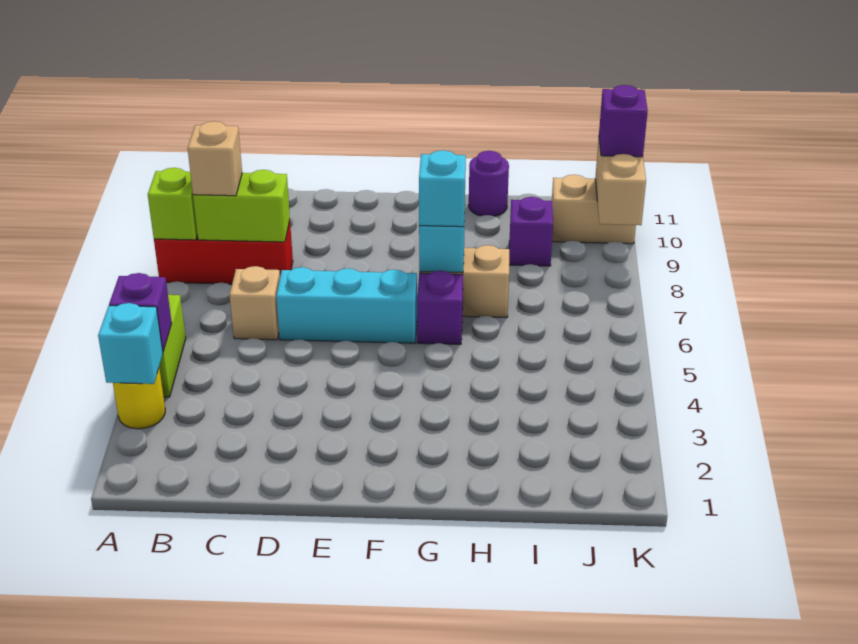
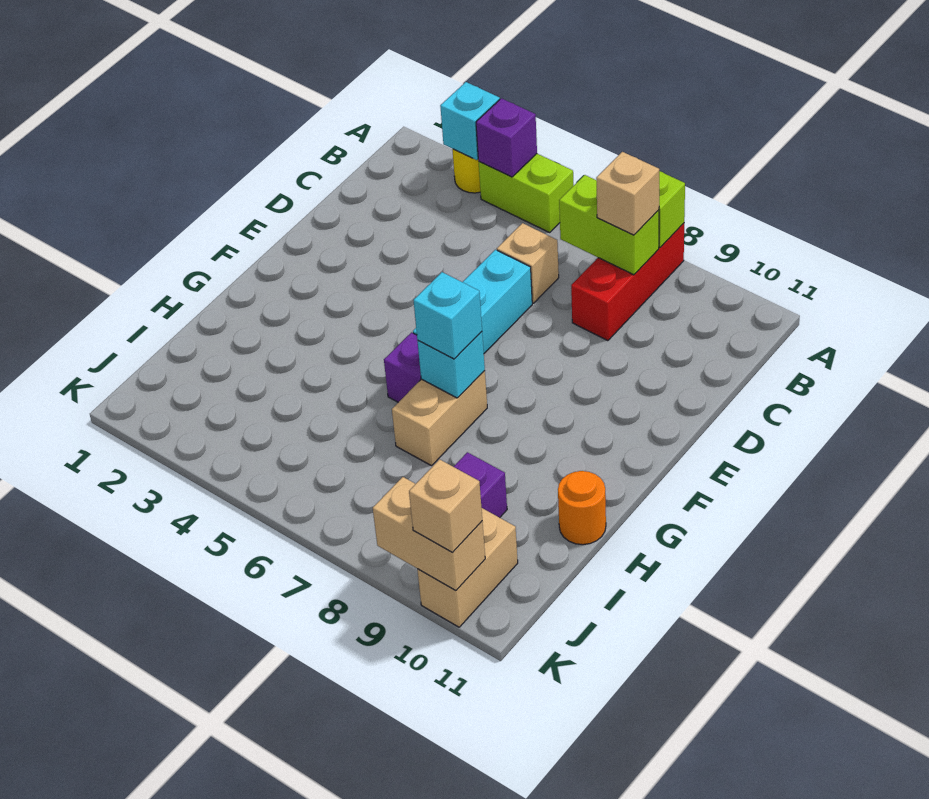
lime brick B8:C8 level 2 -> lime brick B7:B8 level 2
purple round brick H11 level 1 -> orange round brick H11 level 1
purple brick K10 level 3 -> tan brick K10 level 3

